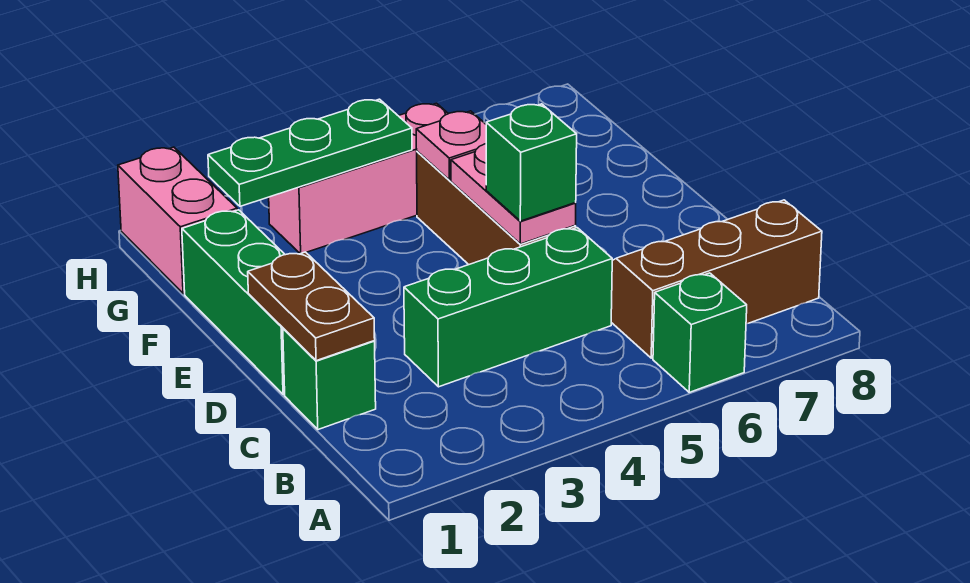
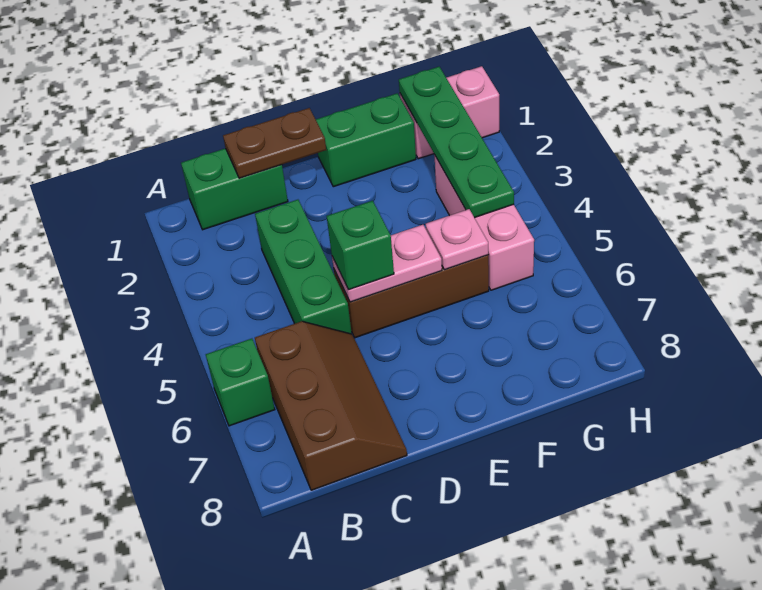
green brick C1 level 1 -> green brick B1:C1 level 1
green brick D1:F1 level 1 -> green brick E1:F1 level 1
green plate G2:G4 level 2 -> green plate G1:G4 level 2

